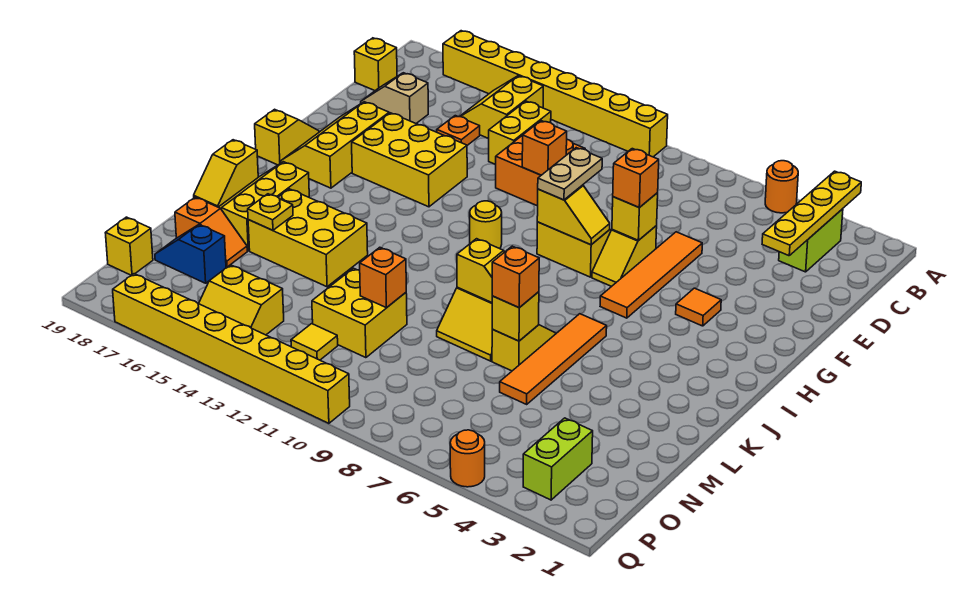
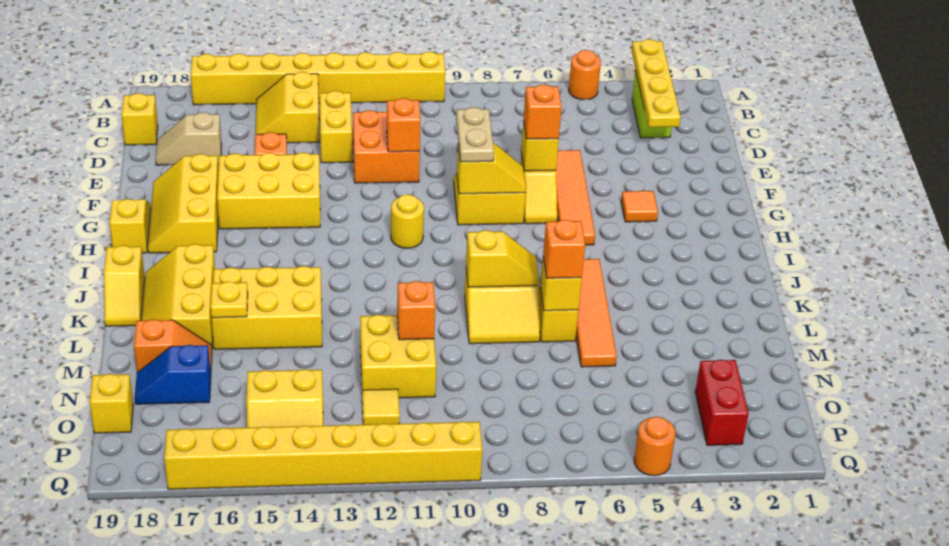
lime brick O3:P3 level 1 -> red brick O3:P3 level 1

